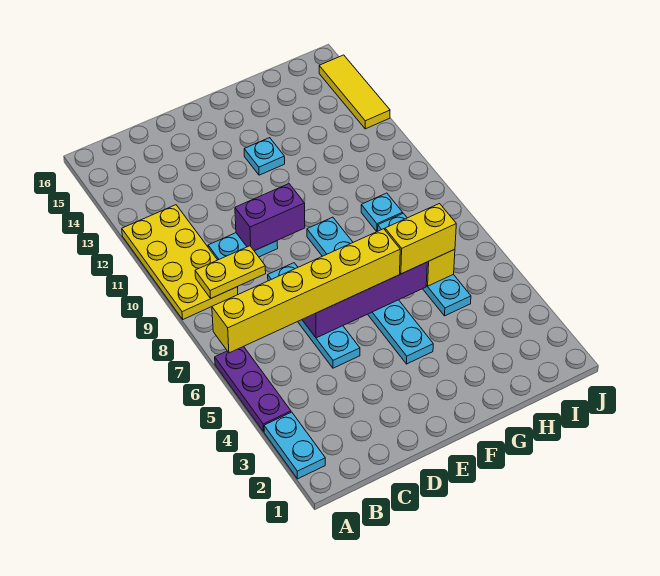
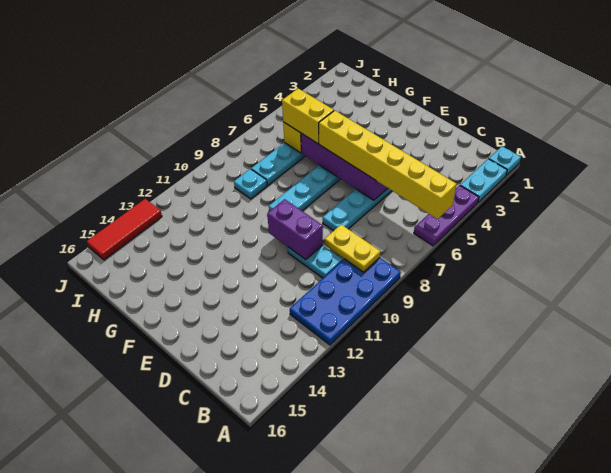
yellow plate A9:B12 level 1 -> blue plate A9:B12 level 1
cyan plate F13 level 1 -> cyan plate A1 level 1
yellow tile J13:J15 level 1 -> red tile J13:J15 level 1

